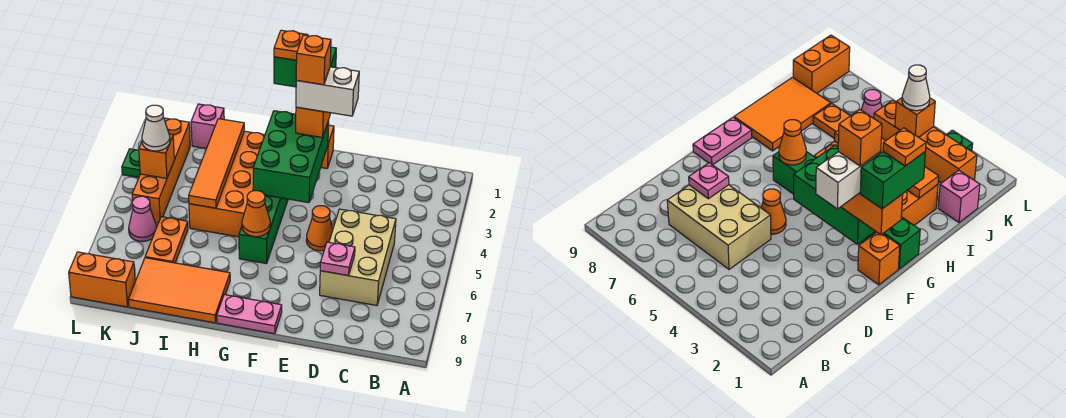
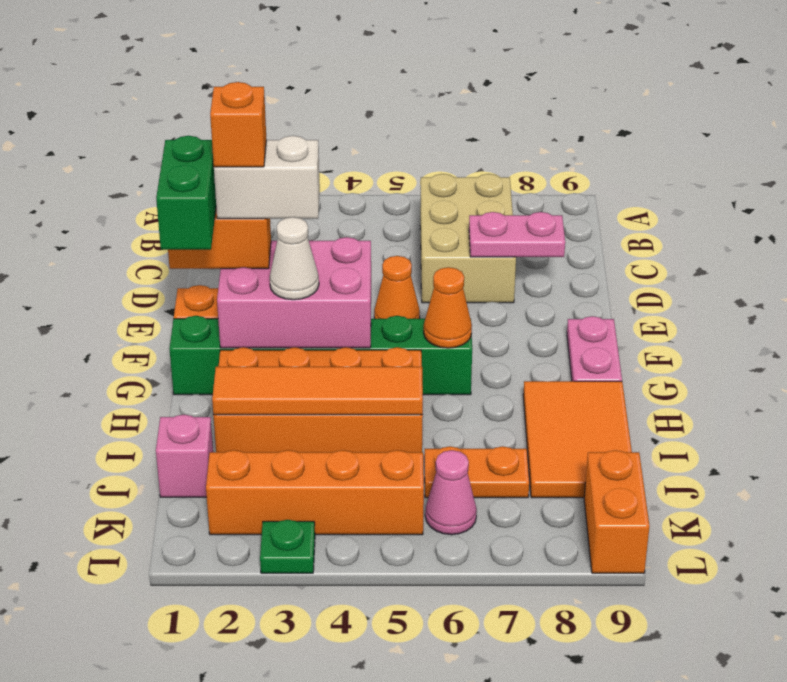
tan brick C5:D7 level 1 -> tan brick B6:D7 level 1
pink plate D7 level 2 -> pink plate D7:D8 level 2
white brick E2:F2 level 4 -> white brick F2:F3 level 4
green brick F2:G4 level 2 -> pink brick F2:G4 level 2
orange plate G1 level 5 -> none
orange brick K4 level 2 -> none
white cone K4 level 3 -> white cone G3 level 3

